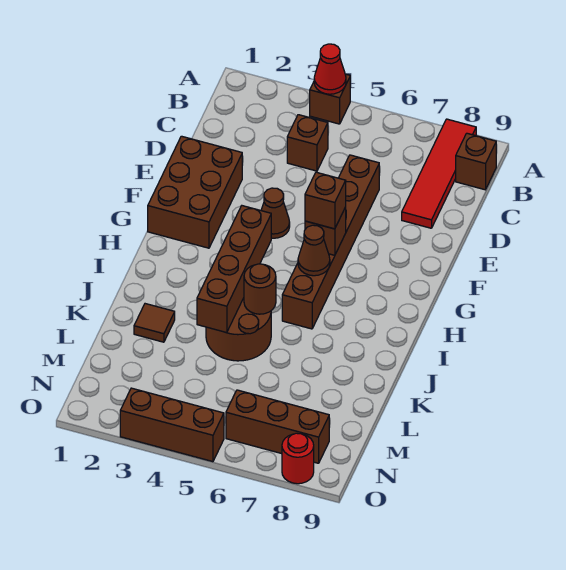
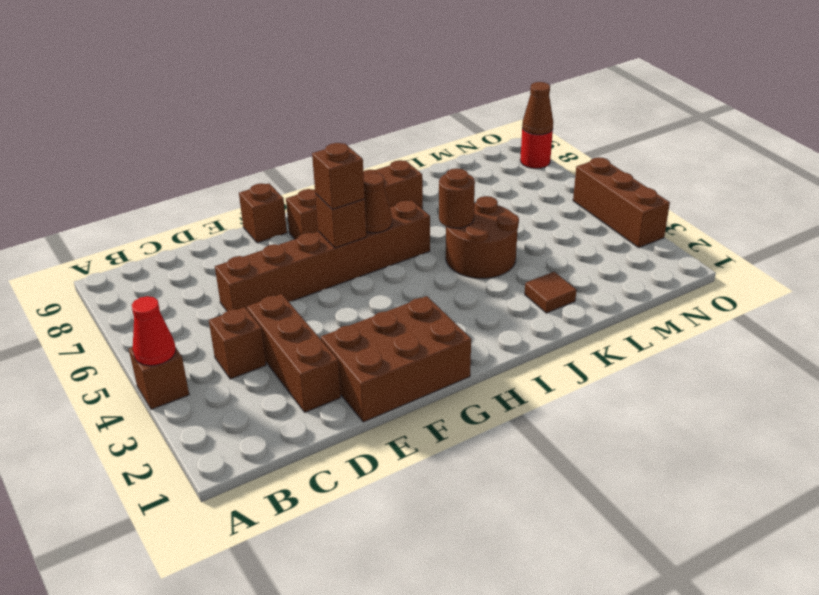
red tile A8:D8 level 1 -> none
brown brick B9 level 1 -> brown brick F9 level 1
brown cone F4 level 1 -> brown cone O8 level 2
brown brick H4:K4 level 2 -> brown brick G8:J8 level 1
brown brick N6:N8 level 1 -> brown brick D2:D4 level 1

